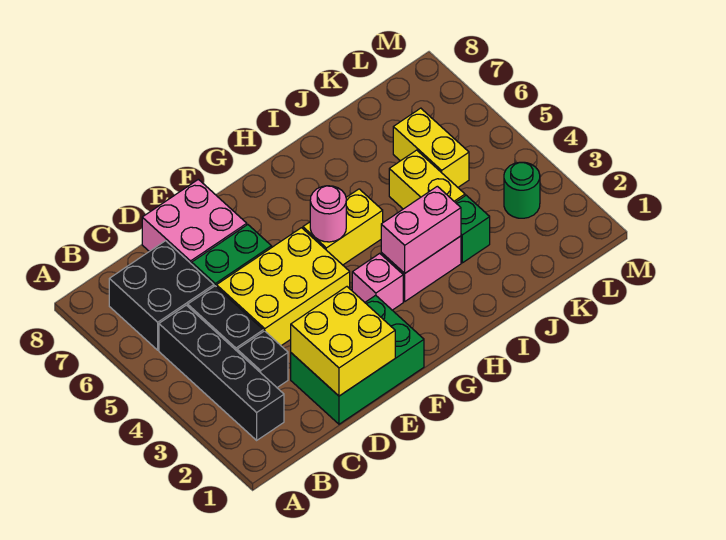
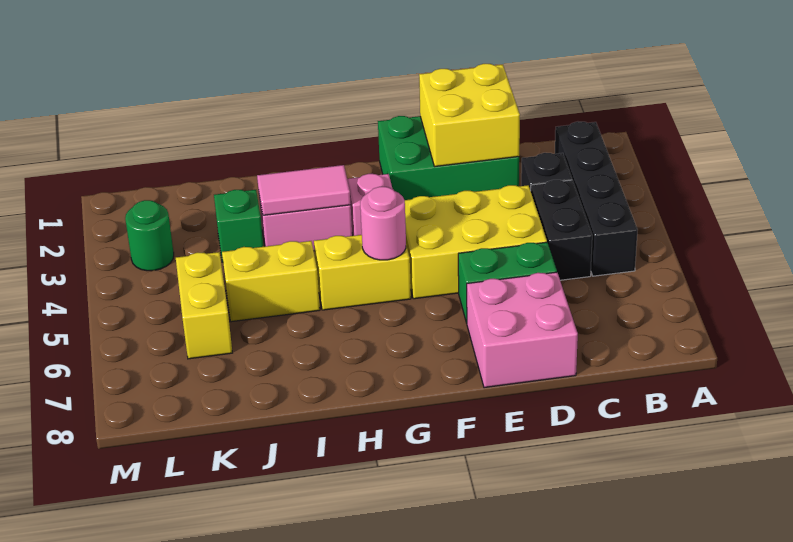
black brick B6:C7 level 1 -> none
pink brick H3:I3 level 2 -> pink tile H3:I3 level 2
yellow brick J4:J5 level 1 -> yellow brick I5:J5 level 1

